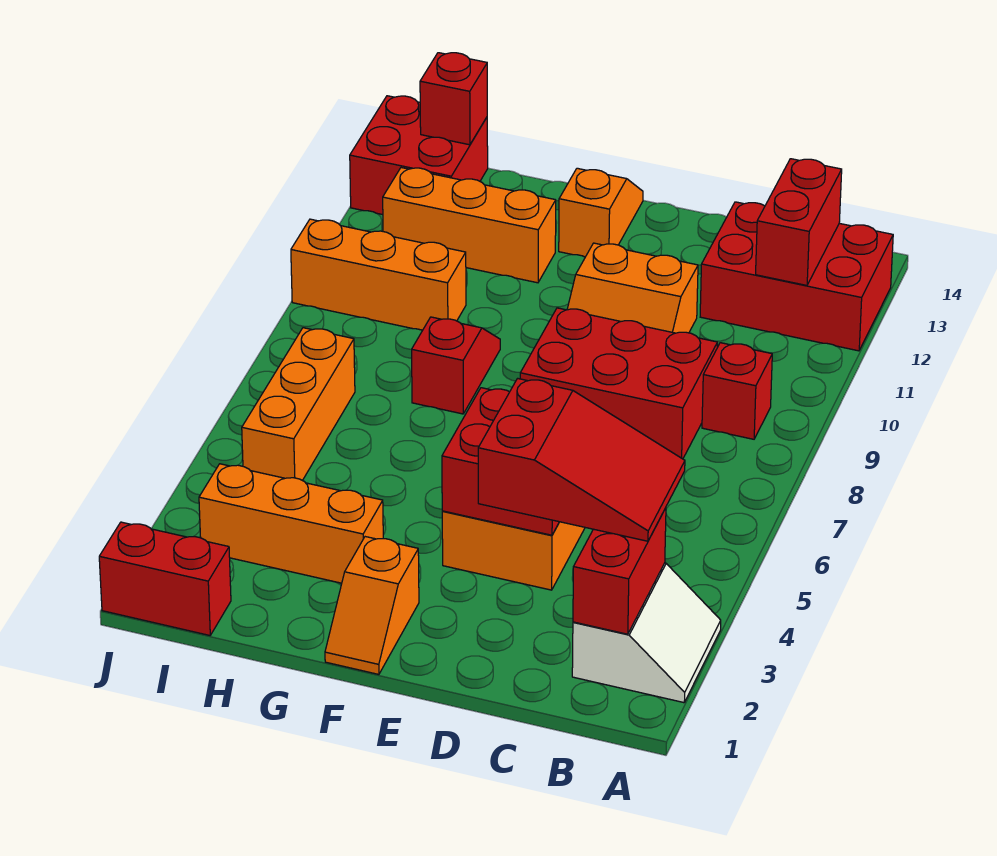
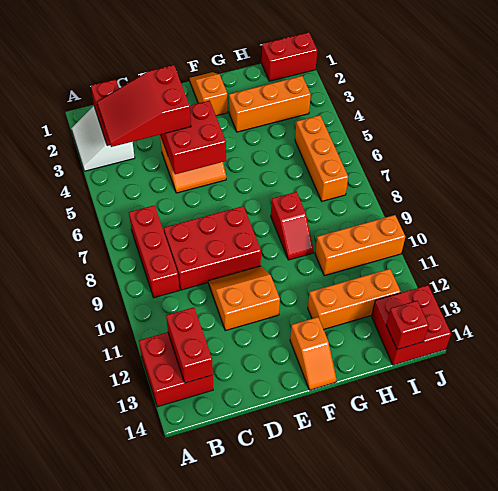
red brick A12:C13 level 1 -> red brick A12:B13 level 1
red brick B9 level 1 -> red brick B7:B9 level 1

